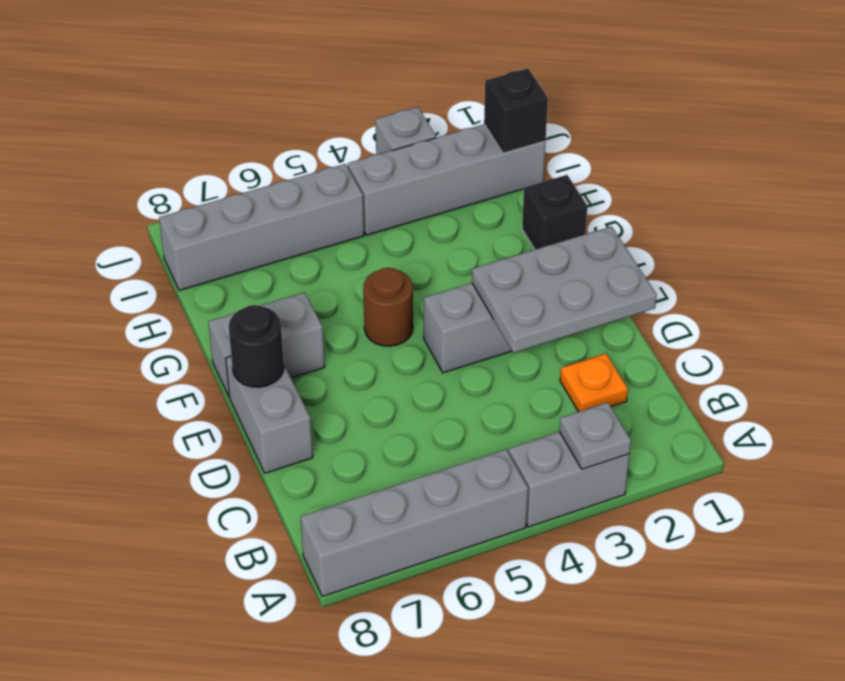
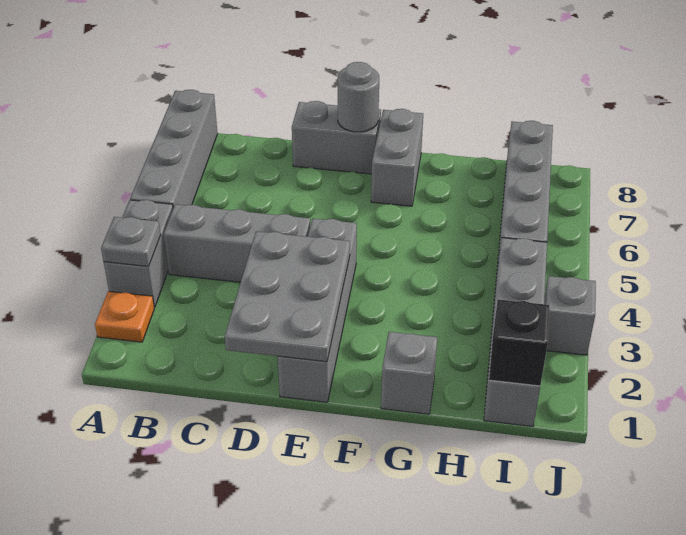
none -> grey brick B4:D4 level 1
orange plate C2 level 1 -> orange plate A2 level 1
black round brick E8 level 2 -> grey round brick E8 level 2
brown round brick F5 level 1 -> none
black brick G1 level 1 -> grey brick G1 level 1

